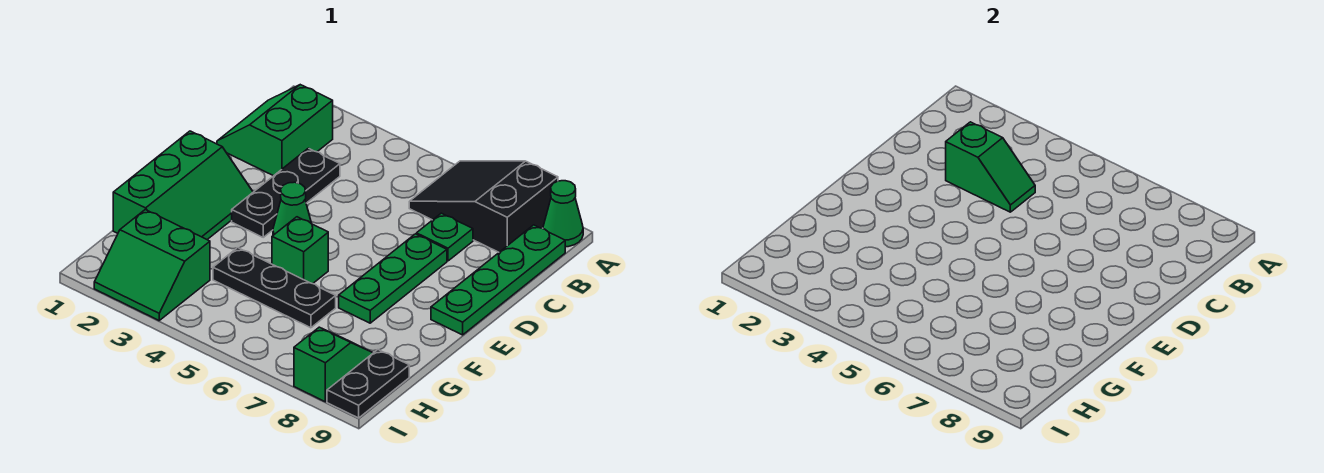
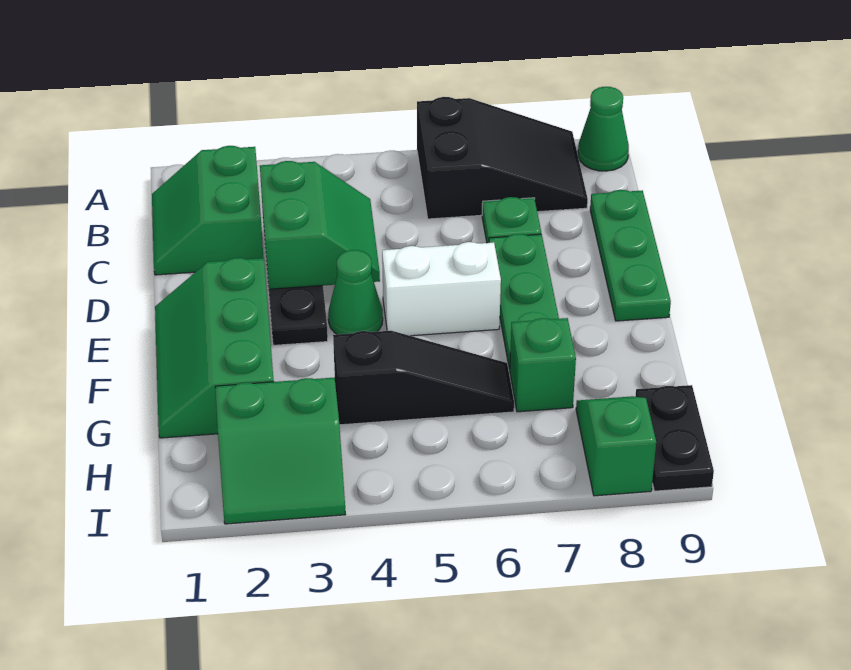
black slope A6:B8 level 1 top 8 -> black slope A6:B8 level 1 top 6
green plate B9:E9 level 1 -> green plate C9:E9 level 1
green slope C3:C4 level 2 top 3 -> green slope C3:D4 level 2 top 3
green slope E1:G2 level 1 top 1 -> green slope E1:G2 level 1 top 2
none -> white brick E5:E6 level 1
green brick F5 level 1 -> green brick G7 level 1
black plate G4:G6 level 1 -> black slope G4:G6 level 1 top 4

